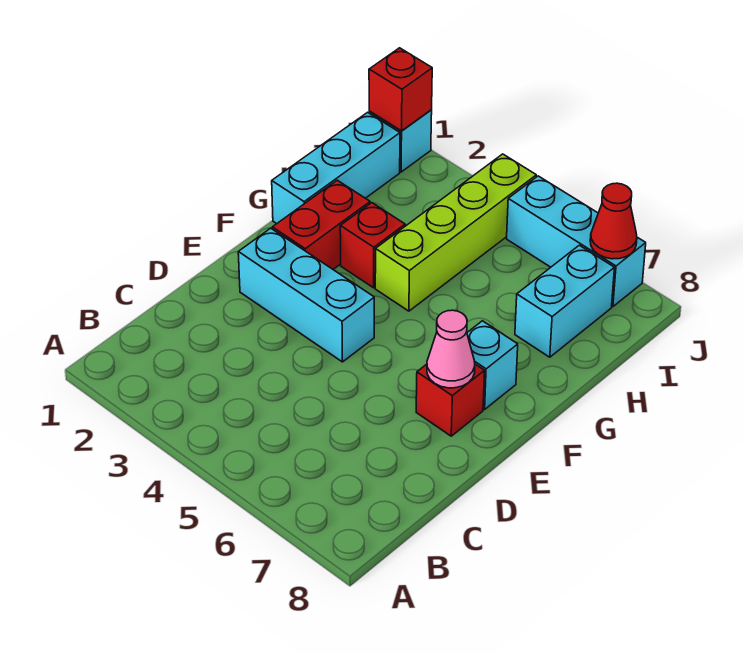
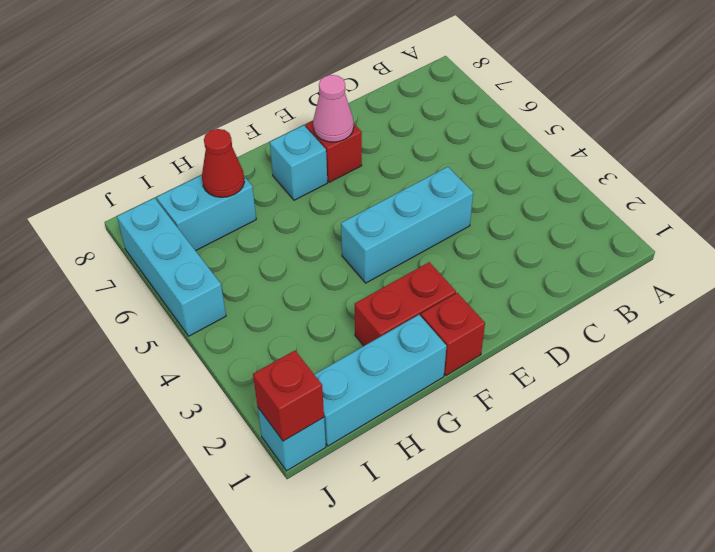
cyan brick E2:E4 level 1 -> cyan brick D4:F4 level 1
red brick G3 level 1 -> red brick F1 level 1
lime brick G4:J4 level 1 -> none
red cone J7 level 2 -> red cone H7 level 2

